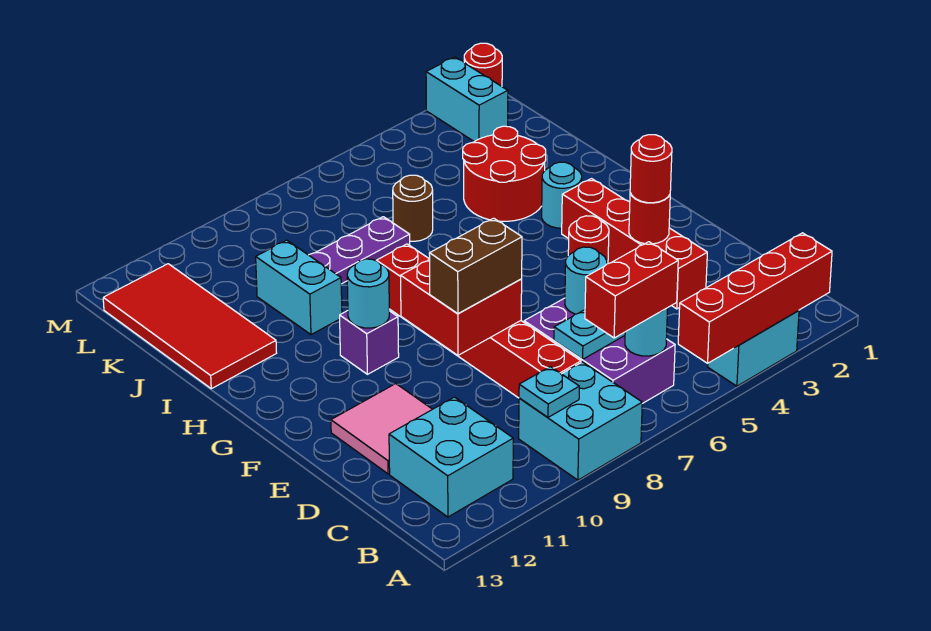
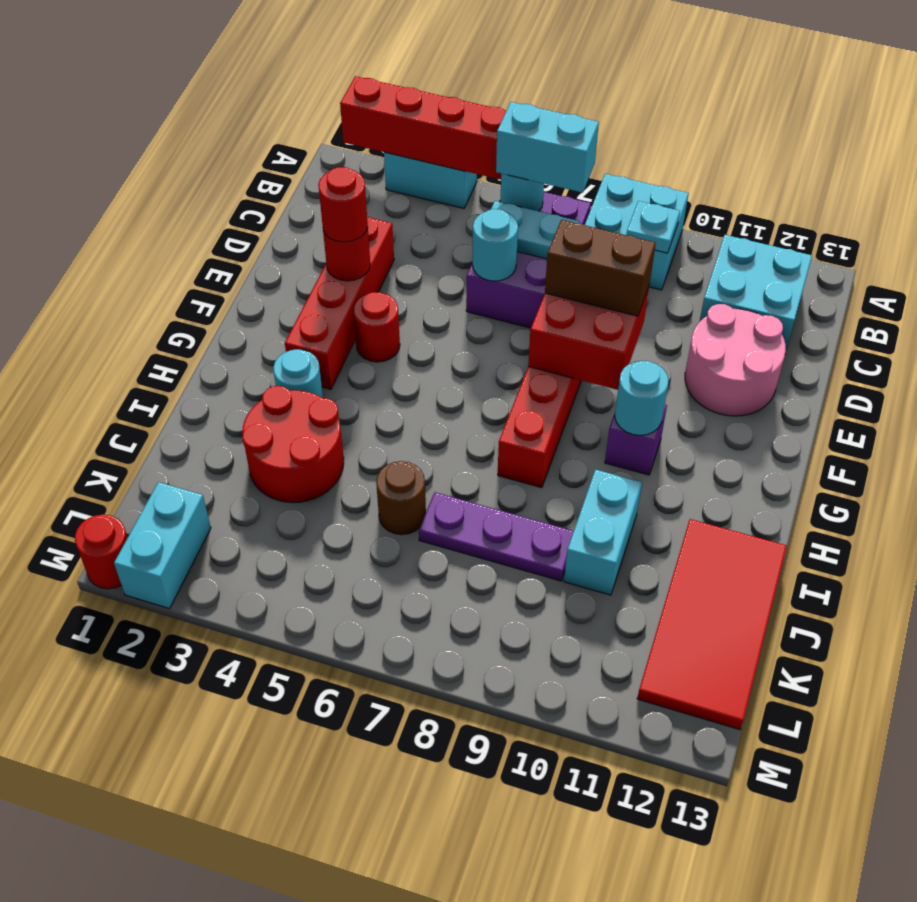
red brick B6:B7 level 3 -> cyan brick B6:B7 level 3
pink tile D11:E12 level 1 -> pink round brick D11:E12 level 1

